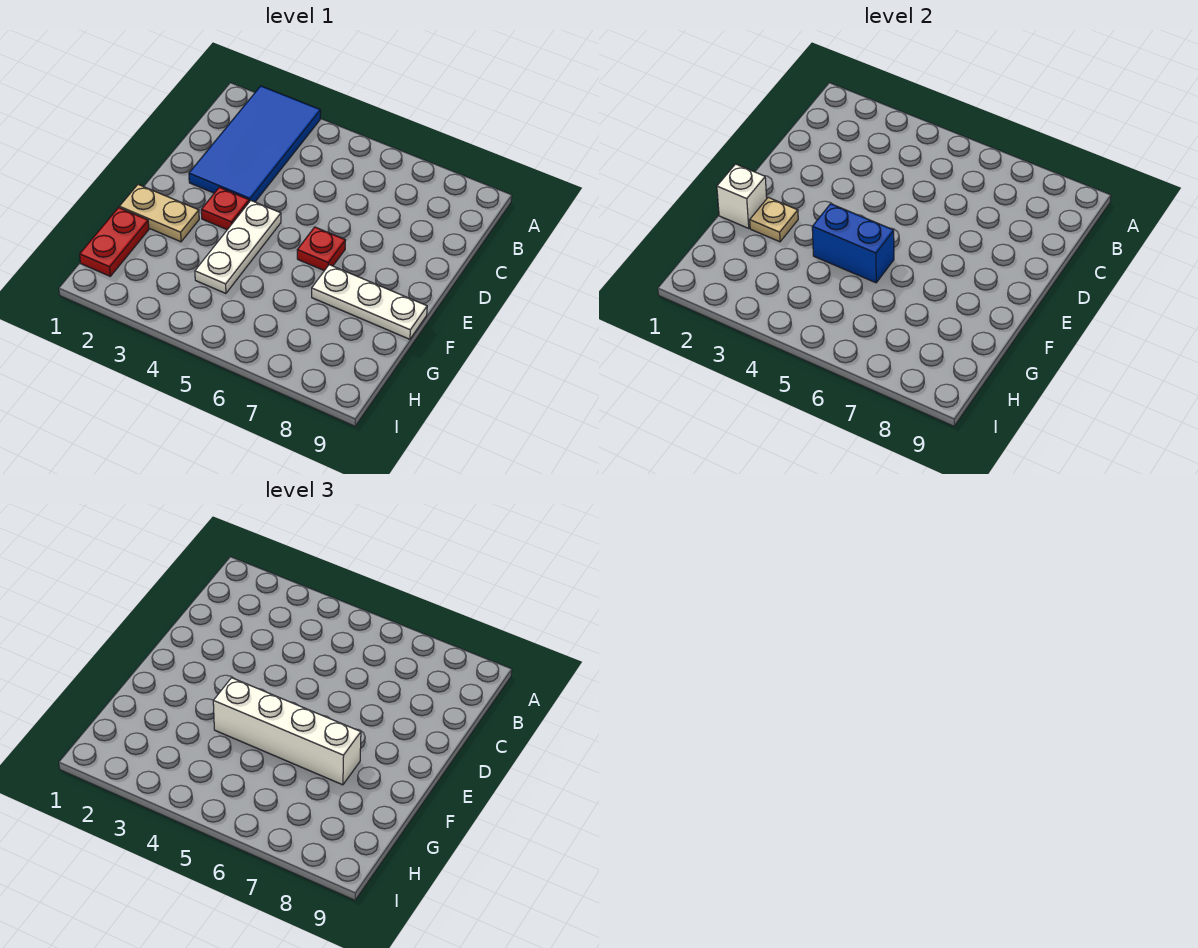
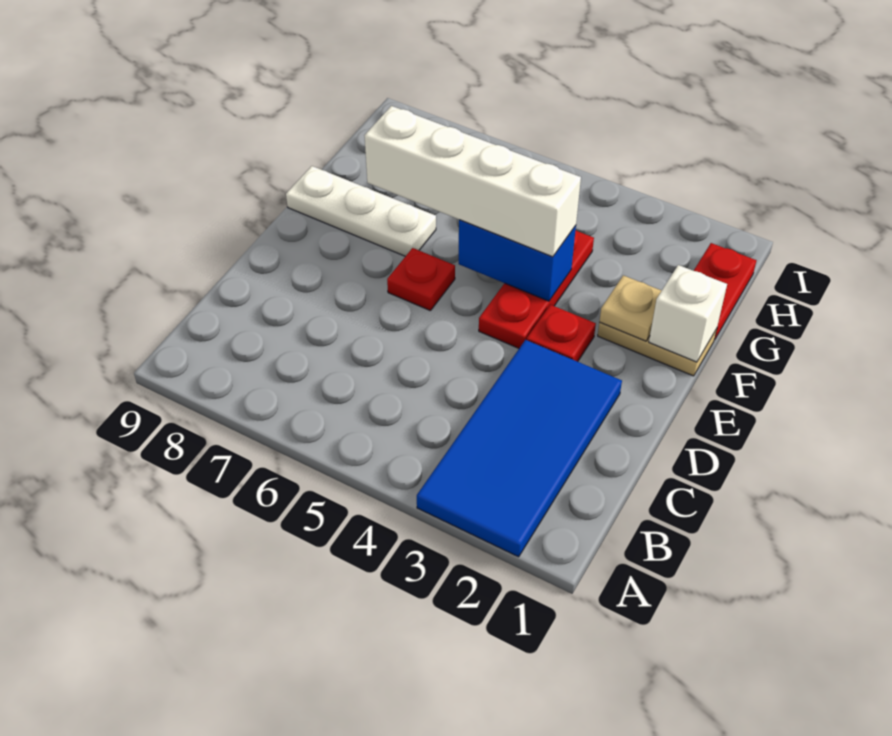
white plate E4:G4 level 1 -> red plate E4:G4 level 1

